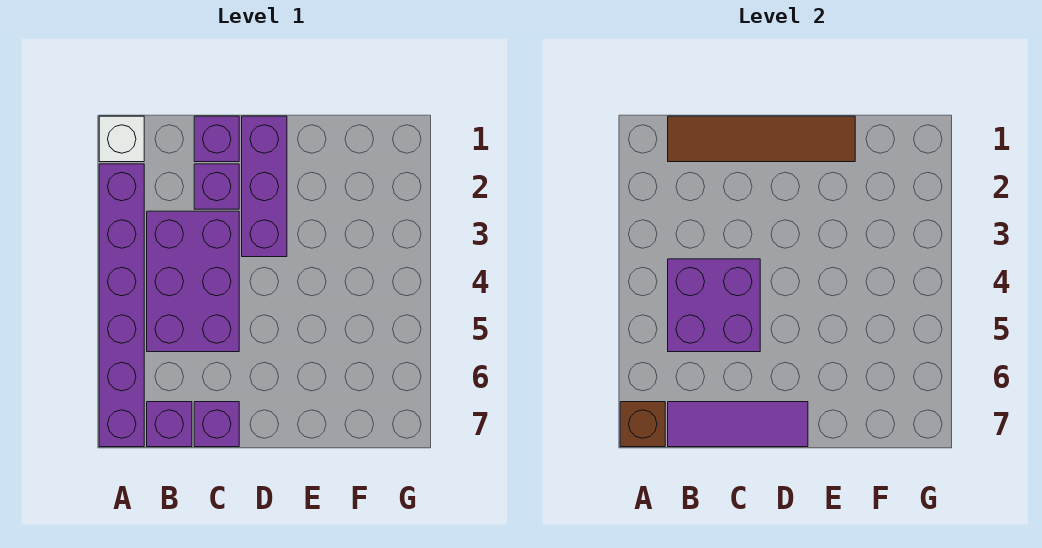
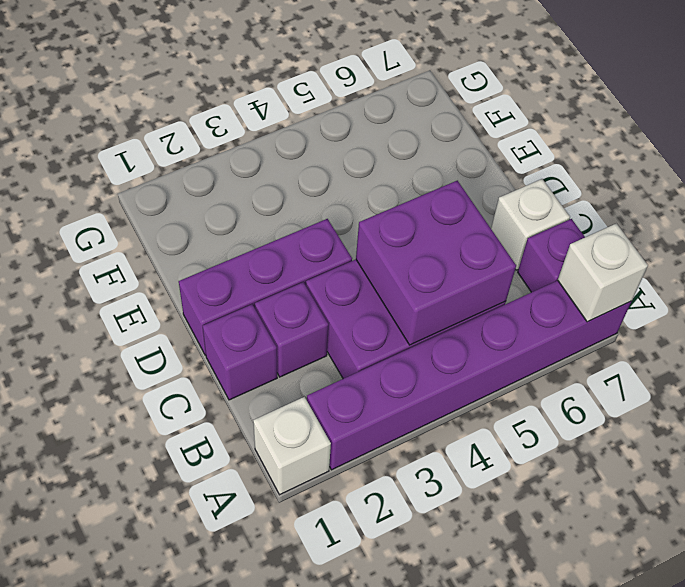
brown brick A7 level 2 -> white brick A7 level 2
brown tile B1:E1 level 2 -> none
purple tile B7:D7 level 2 -> none
purple brick C7 level 1 -> white brick C7 level 1

